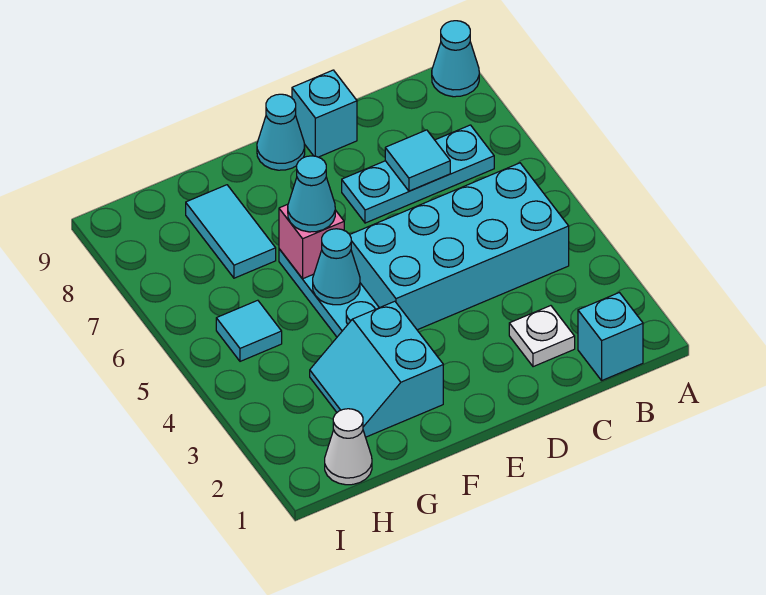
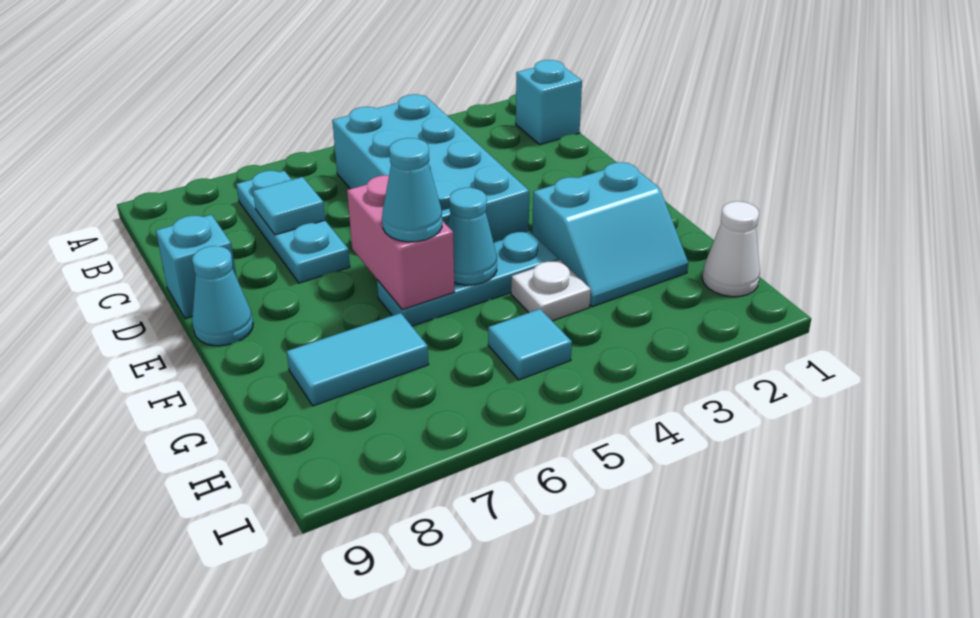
cyan cone A9 level 1 -> none
white plate C2 level 1 -> white plate G4 level 1
pink brick F6 level 2 -> pink brick E6:F6 level 2

